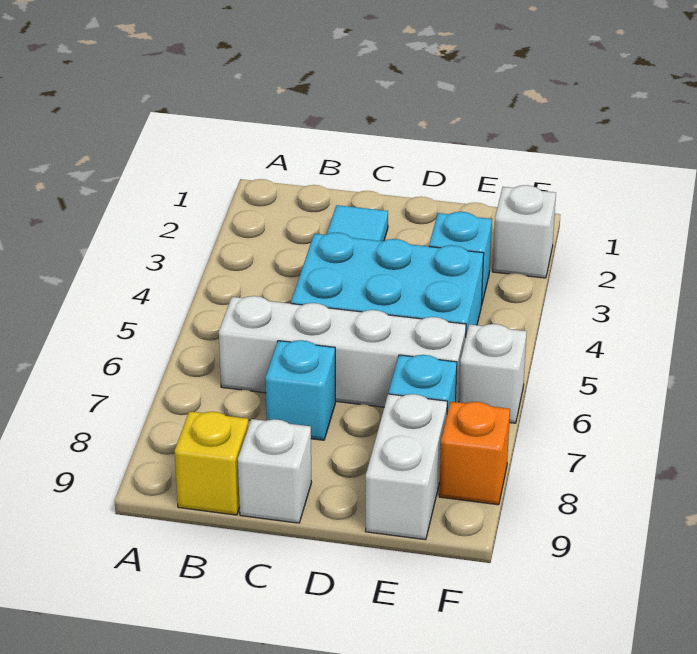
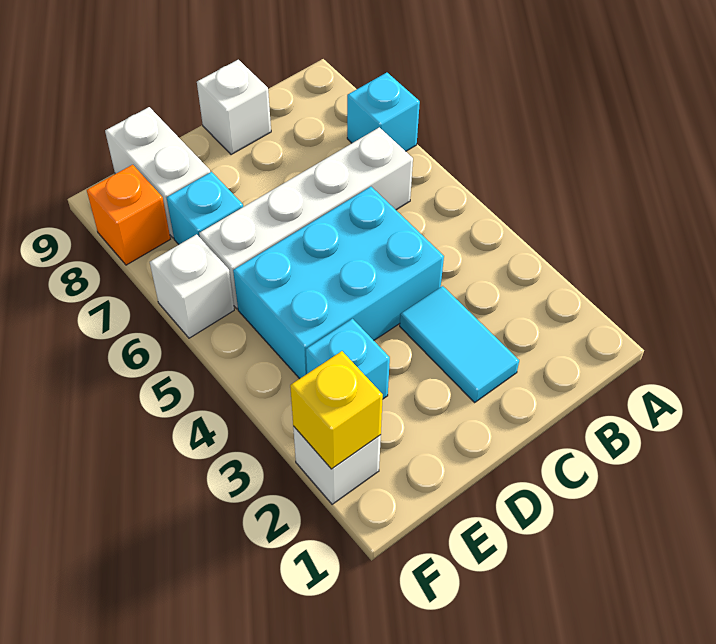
yellow brick B9 level 1 -> yellow brick F2 level 2
cyan brick C7 level 1 -> cyan brick A7 level 1

